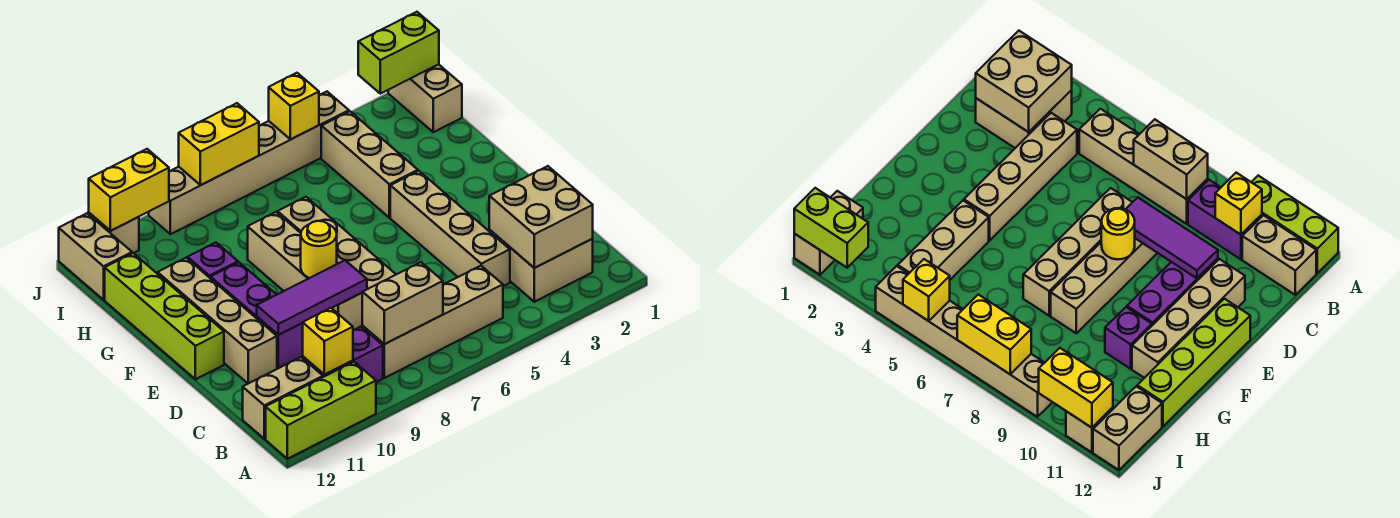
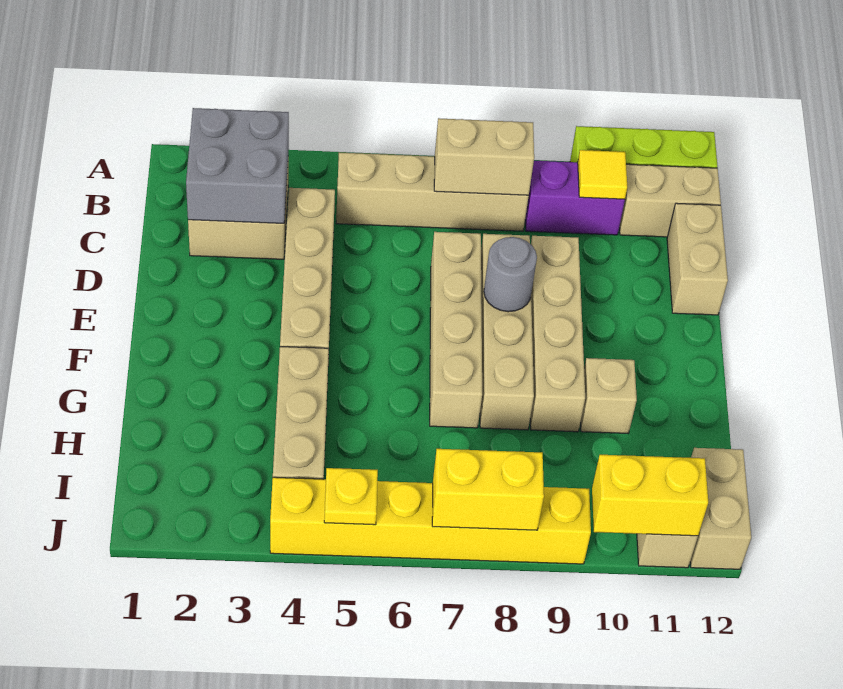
tan brick B2:C3 level 2 -> grey brick B2:C3 level 2
yellow brick B10 level 2 -> yellow tile B10 level 2
purple tile D8:D10 level 2 -> none
purple brick D10:F10 level 1 -> none
tan brick D11:G11 level 1 -> tan brick D9:G9 level 1
yellow round brick E8 level 2 -> grey round brick E8 level 2
lime brick E12:H12 level 1 -> none
purple brick G10 level 1 -> tan brick G10 level 1
tan brick I1:J1 level 1 -> tan brick C12:D12 level 1
lime brick J1:J2 level 2 -> none
tan brick J4:J9 level 1 -> yellow brick J4:J9 level 1
yellow brick J5 level 2 -> yellow plate J5 level 2

